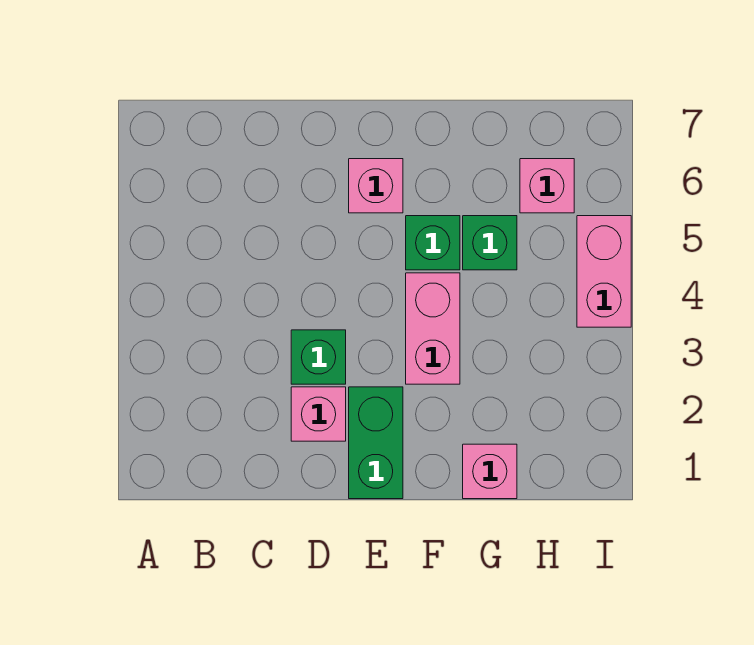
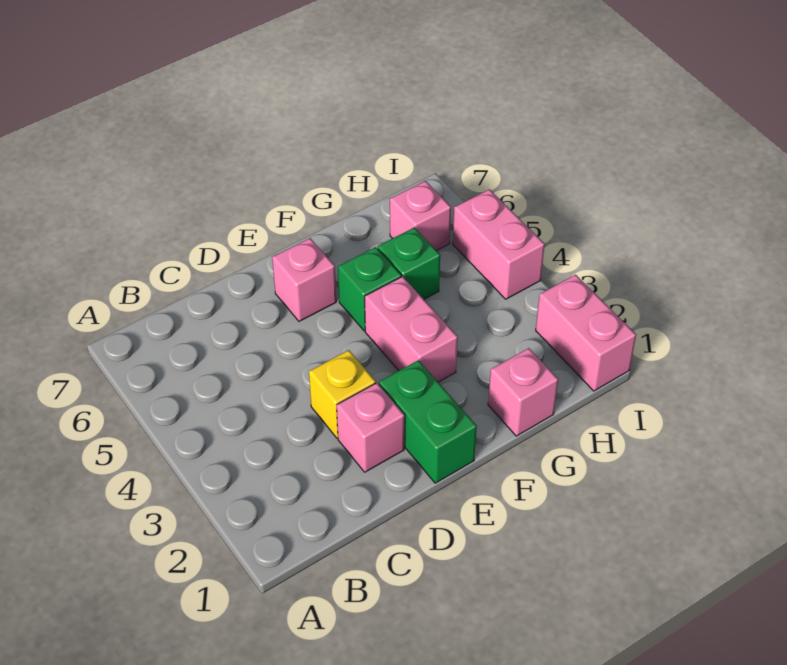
green brick D3 level 1 -> yellow brick D3 level 1
none -> pink brick I1:I2 level 1

